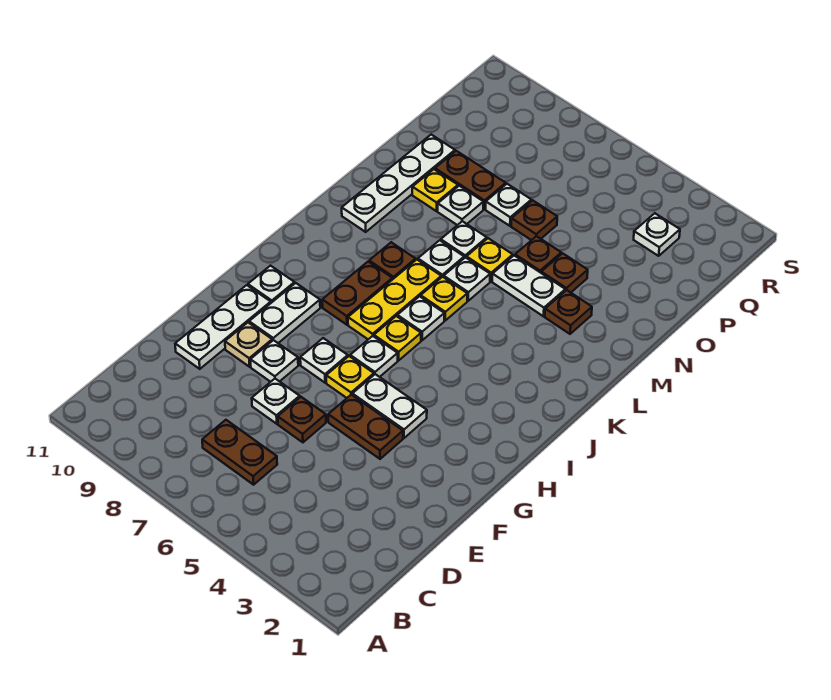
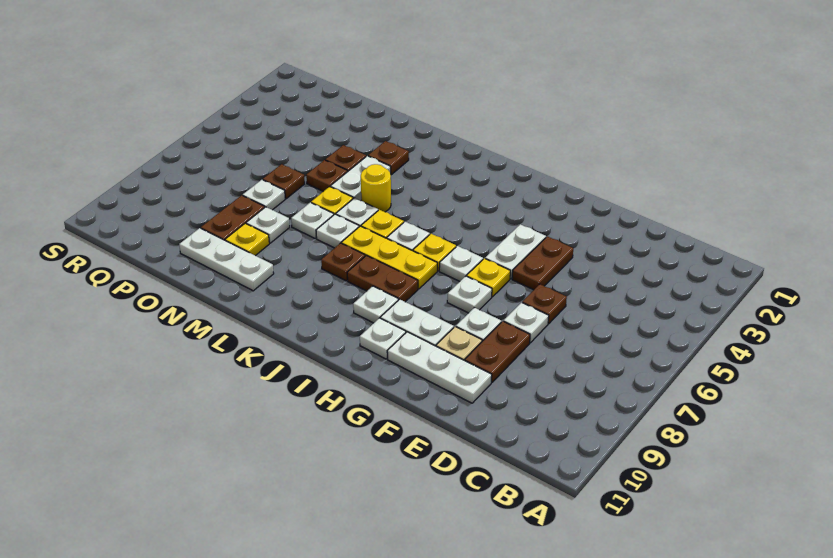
brown plate C6:C7 level 1 -> brown plate E8:E9 level 1
none -> yellow round brick L5 level 1
white plate L10:O10 level 1 -> white plate M10:O10 level 1
white plate Q3 level 1 -> white plate I9 level 1

